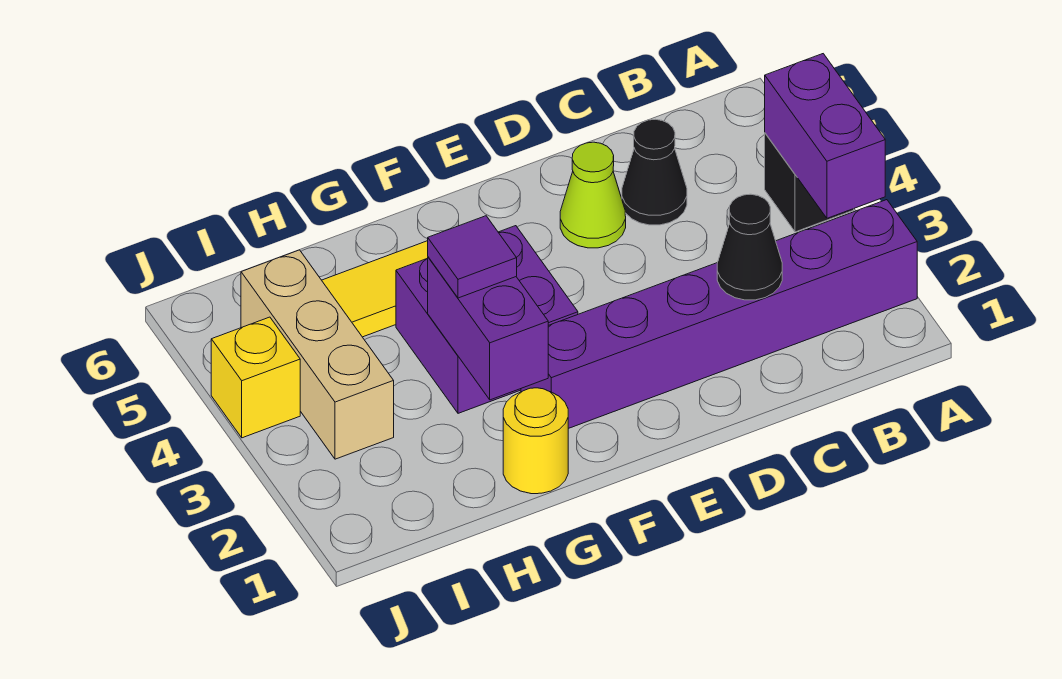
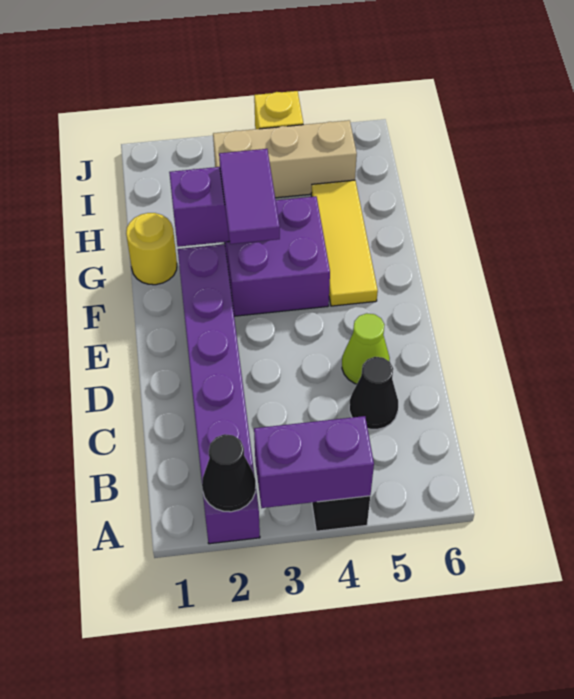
black cone C2 level 2 -> black cone A2 level 2
purple tile G3 level 3 -> purple tile F3:G3 level 3

